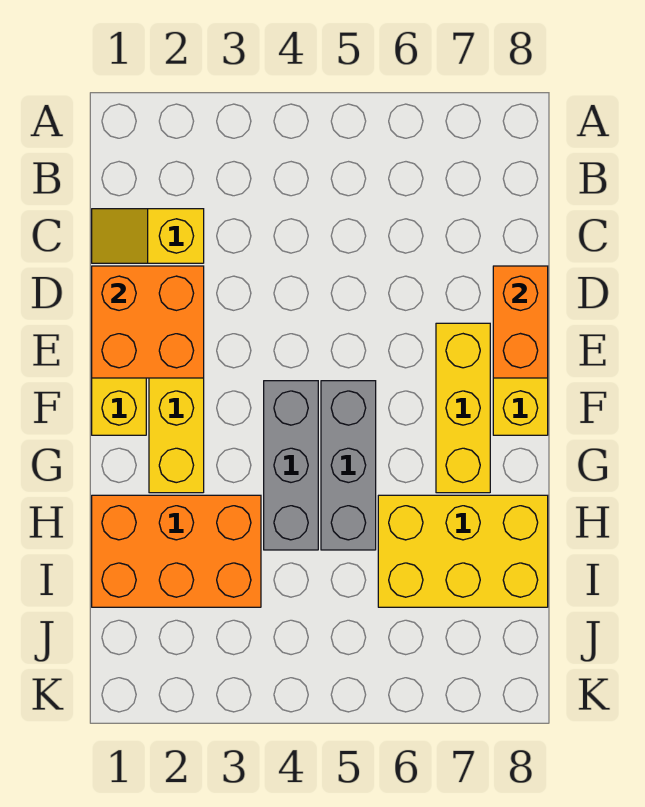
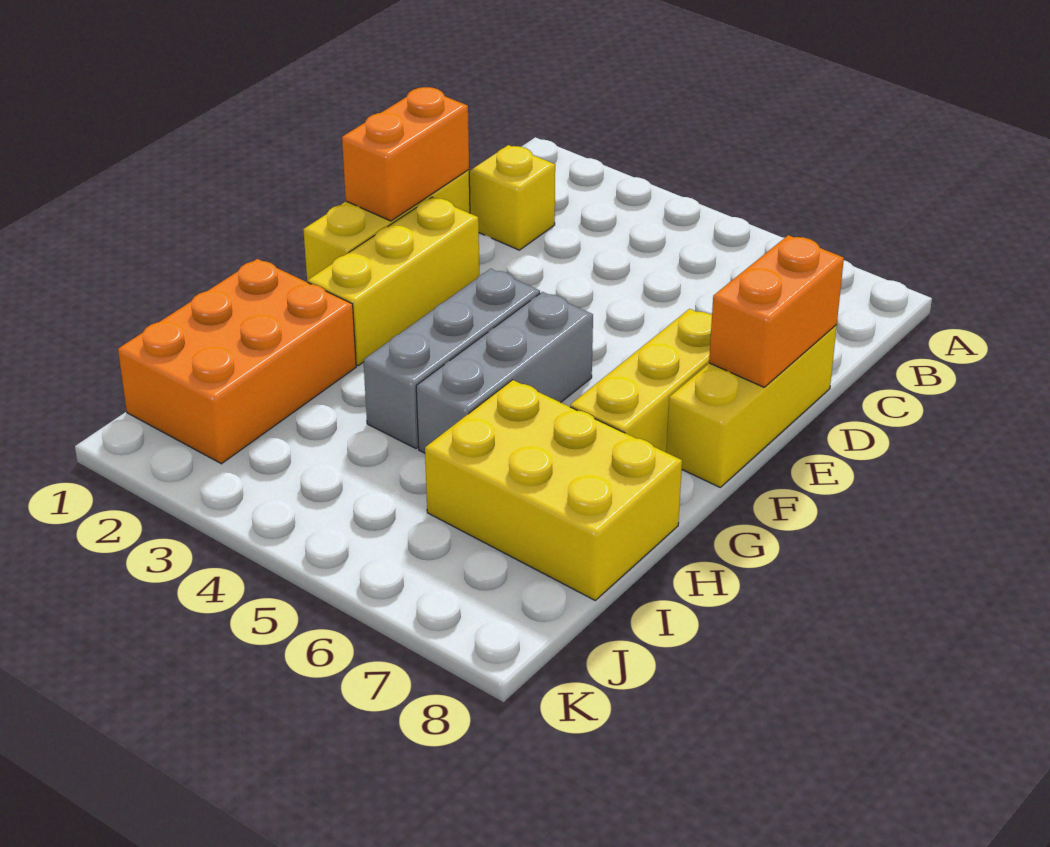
orange brick D1:E2 level 2 -> orange brick D1:E1 level 2
orange brick H1:I3 level 1 -> orange brick H1:J2 level 1

